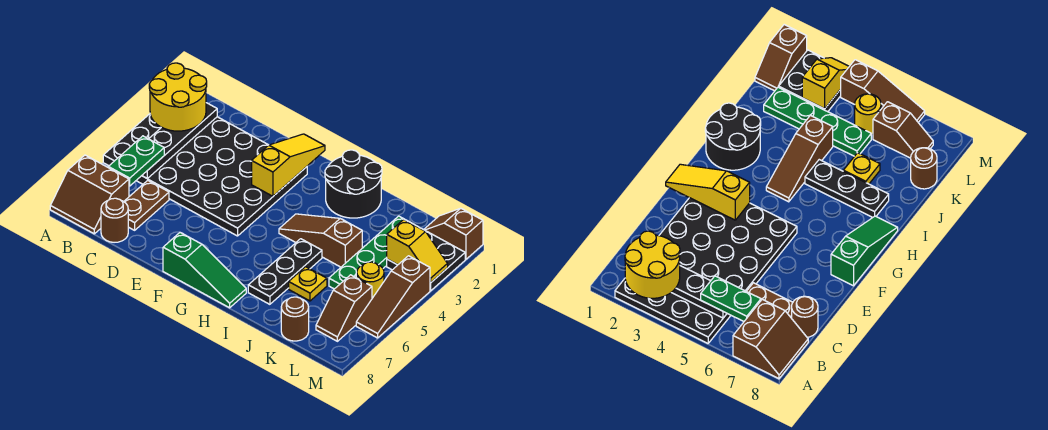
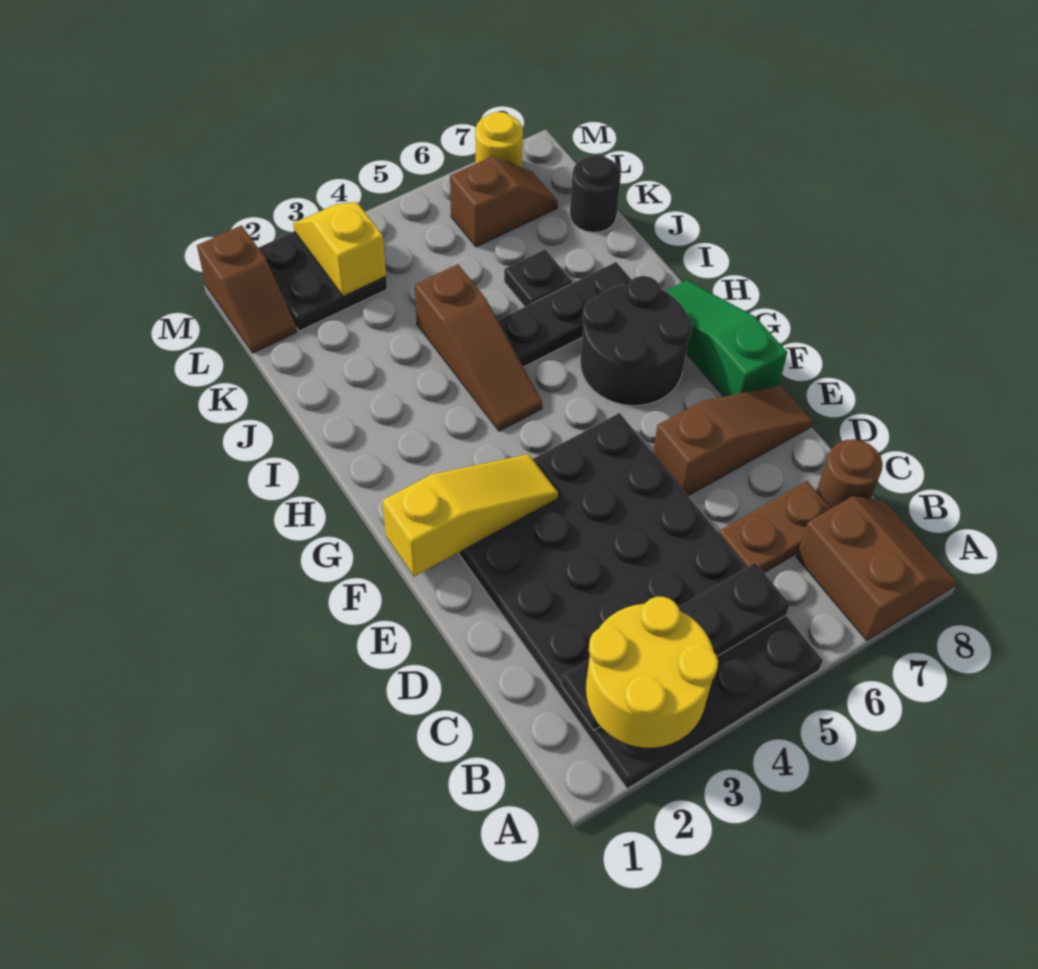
green plate B5:B6 level 3 -> none
yellow slope F1:F3 level 2 top 3 -> yellow slope F1:F3 level 2 top 1
black round brick H1:I2 level 1 -> black round brick G6:H7 level 1
yellow plate J6 level 1 -> black plate J6 level 1
green plate K2:K5 level 1 -> none
brown round brick K8 level 1 -> black round brick K8 level 1
yellow round brick L5 level 1 -> yellow round brick M7 level 1
brown slope M4:M6 level 1 top 4 -> brown slope E6:E8 level 1 top 6

